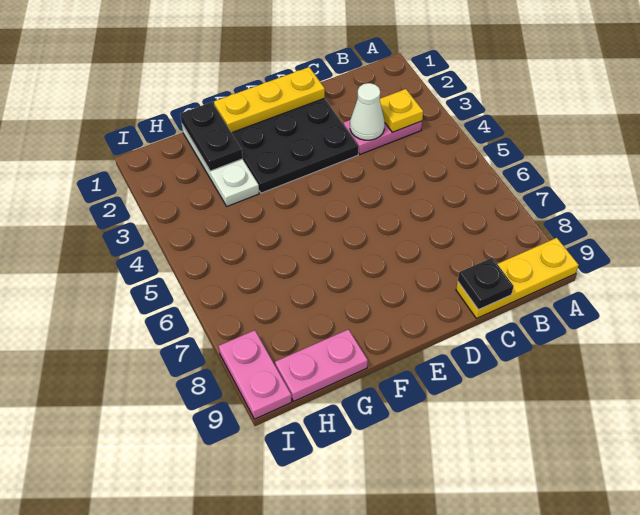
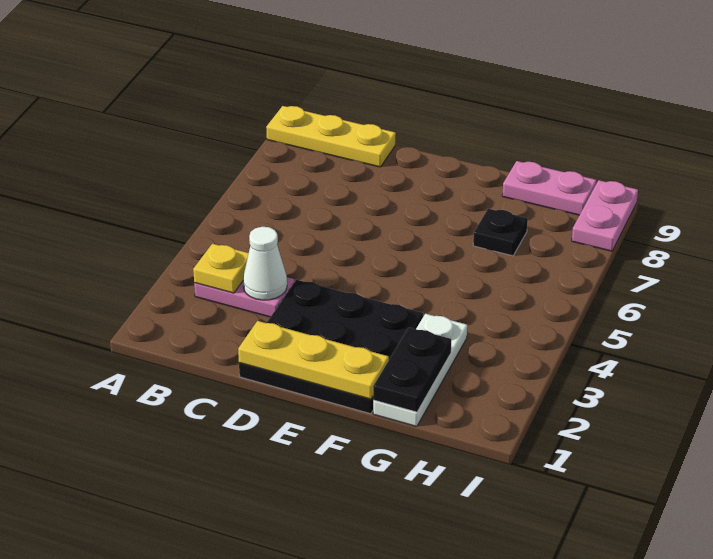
black plate C9 level 2 -> black plate G7 level 1

